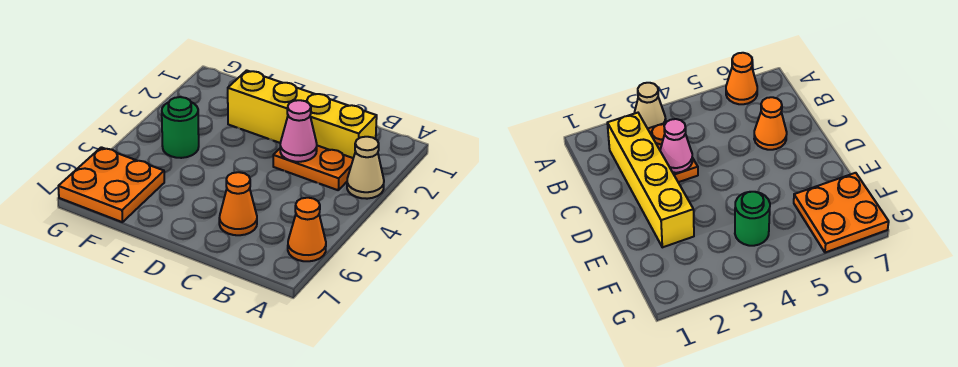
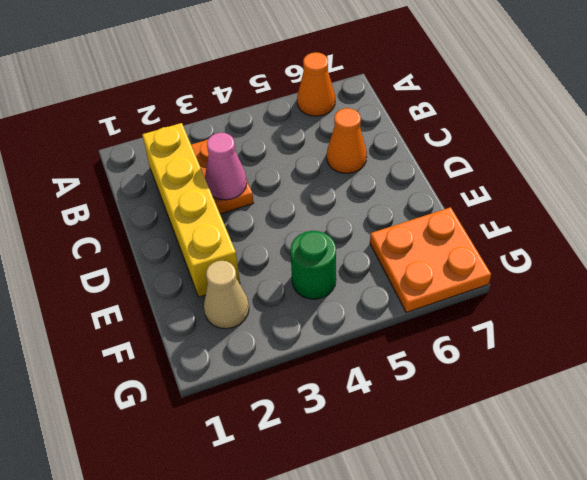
tan cone A3 level 1 -> tan cone F2 level 1

